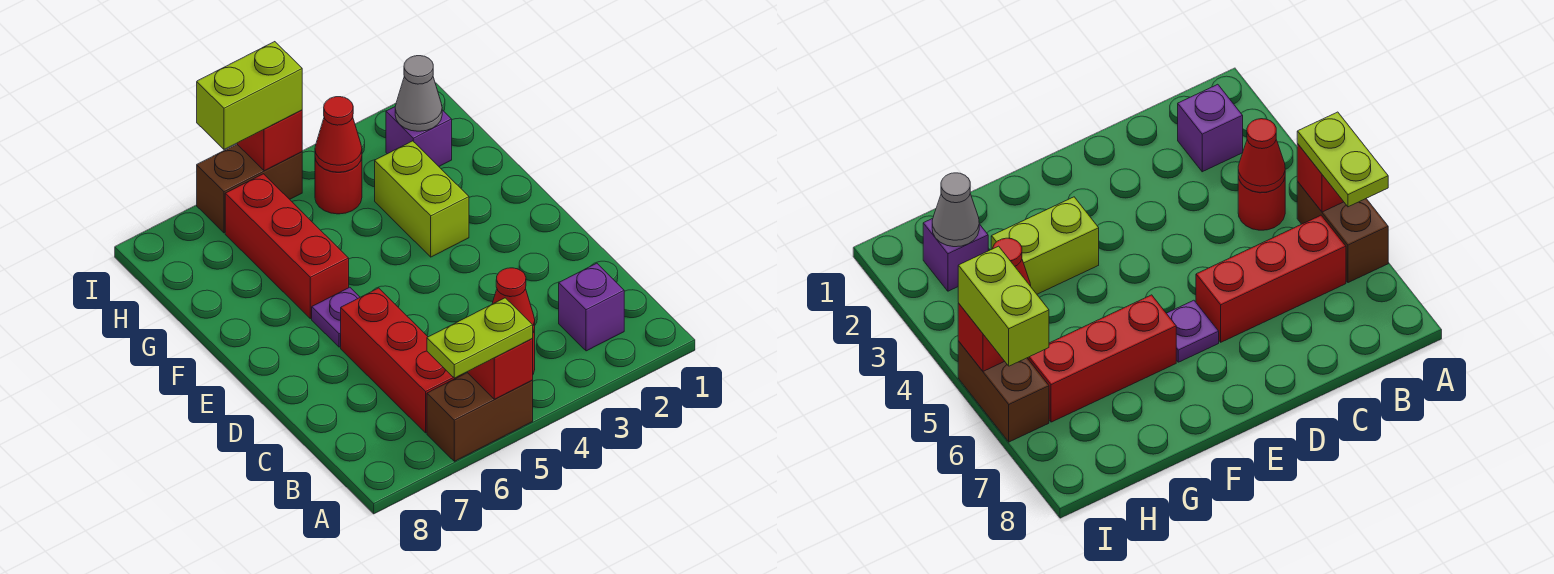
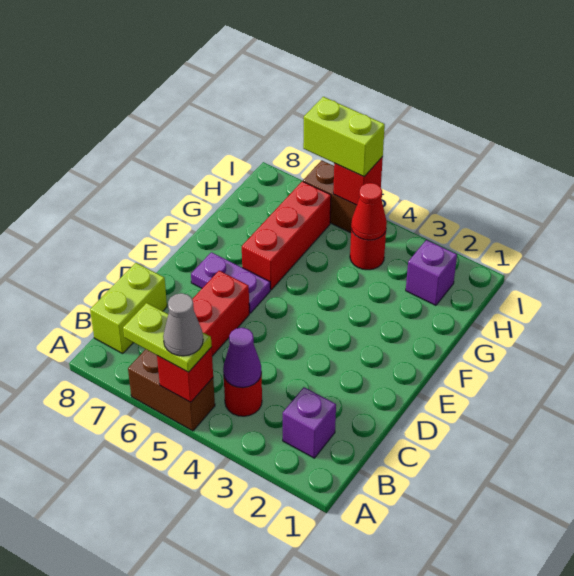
red cone B4 level 2 -> purple cone B4 level 2
purple plate E6 level 1 -> purple plate E6:E7 level 1
lime brick F3:G3 level 1 -> lime brick B8:C8 level 1
grey cone H2 level 2 -> grey cone A5 level 4

